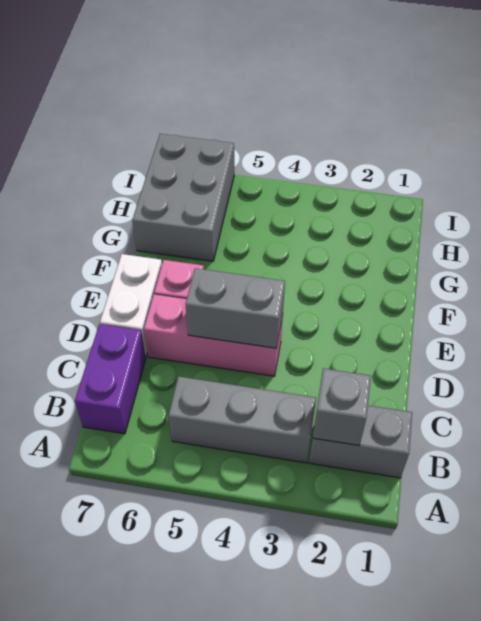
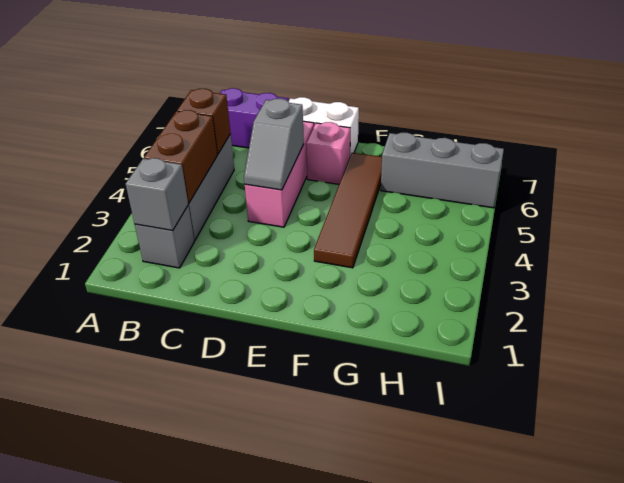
grey brick B1:B2 level 1 -> grey brick B2 level 1
none -> brown brick B3:B4 level 2
none -> brown brick B5 level 2
grey brick D4:D5 level 2 -> grey slope D4:D5 level 2 top 5
none -> brown tile F3:F6 level 1
grey brick G6:I7 level 1 -> grey brick G6:I6 level 1

